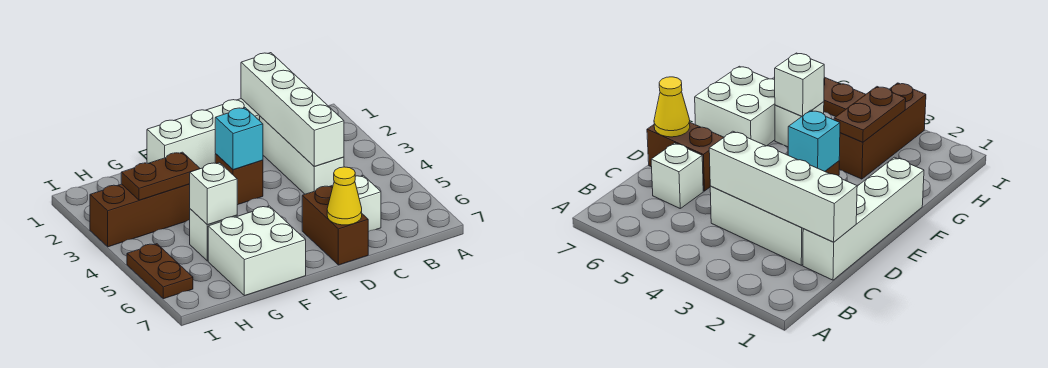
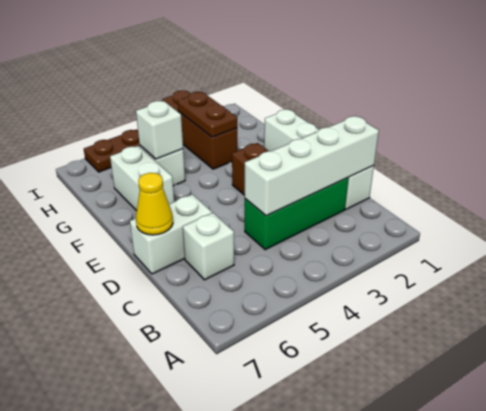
white brick C2:C4 level 1 -> green brick C2:C4 level 1
brown brick D6:D7 level 1 -> white brick D6:D7 level 1
cyan brick E3 level 2 -> none
white brick F6:G7 level 1 -> white brick F6:G6 level 1

